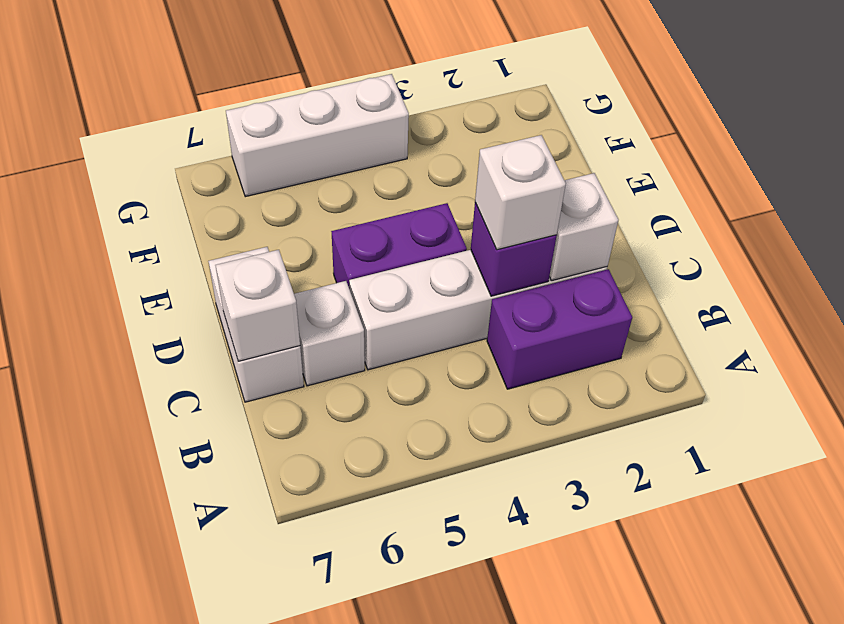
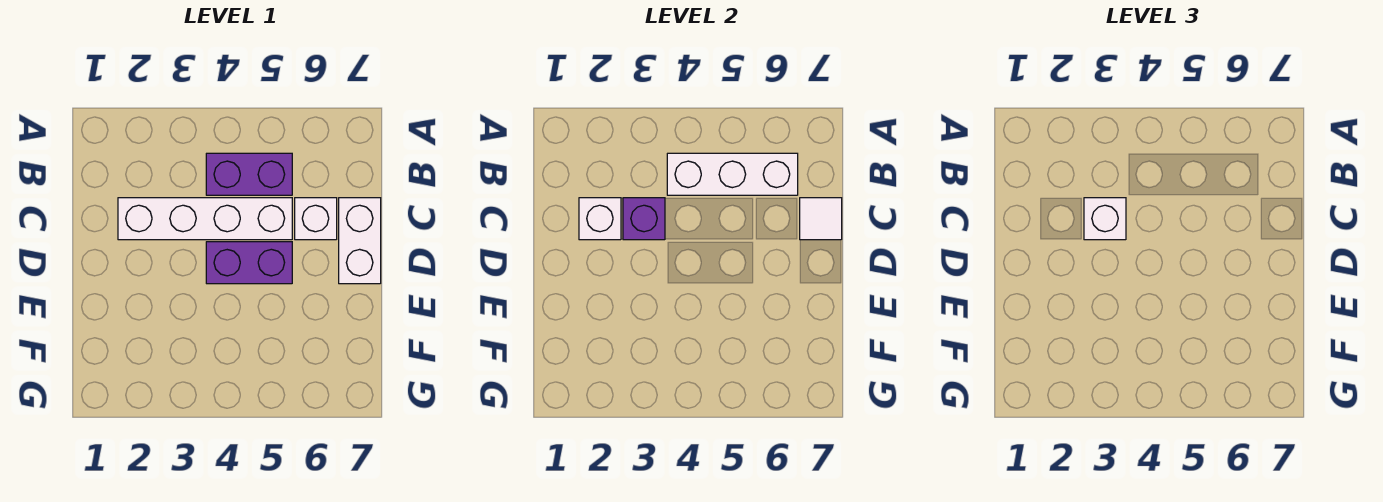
purple brick B2:B3 level 1 -> purple brick B4:B5 level 1
white brick C7 level 2 -> white tile C7 level 2
white brick G4:G6 level 1 -> white brick B4:B6 level 2

